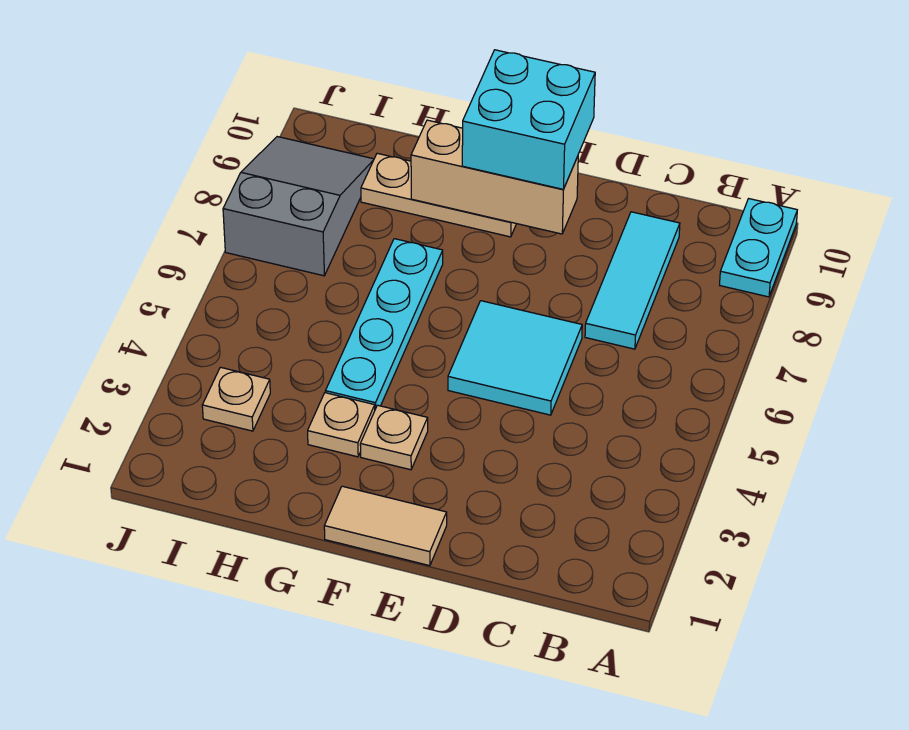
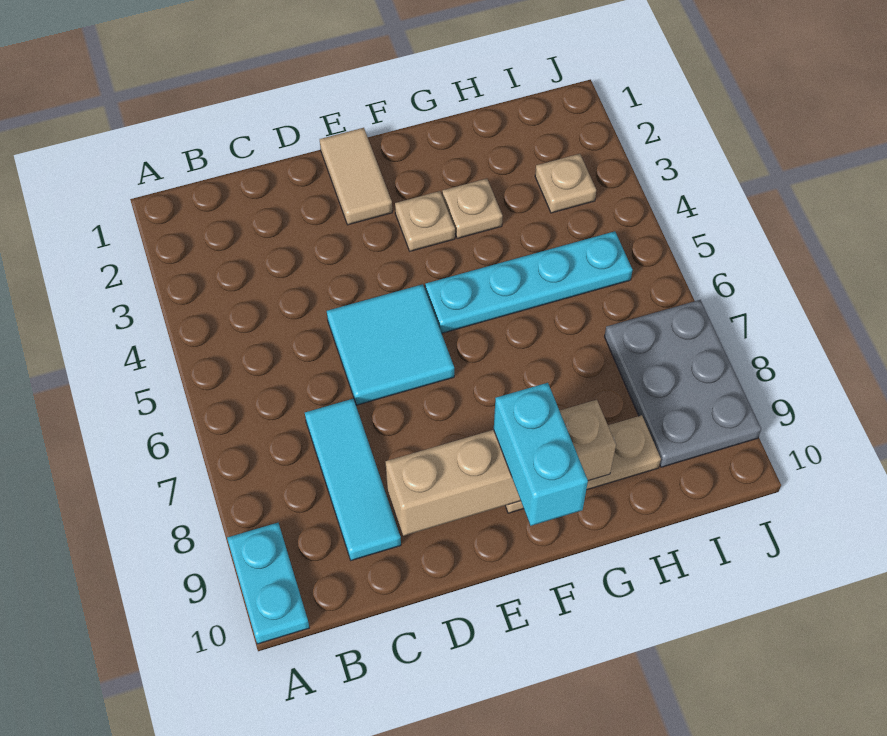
tan tile E1:F1 level 1 -> tan tile E1:E2 level 1
tan brick E9:G9 level 2 -> tan brick D9:G9 level 2
cyan brick E9:F10 level 3 -> cyan brick F9:F10 level 3
cyan plate G4:G7 level 1 -> cyan plate F5:I5 level 1
grey slope I7:J9 level 1 top 7 -> grey plate I7:J9 level 1

